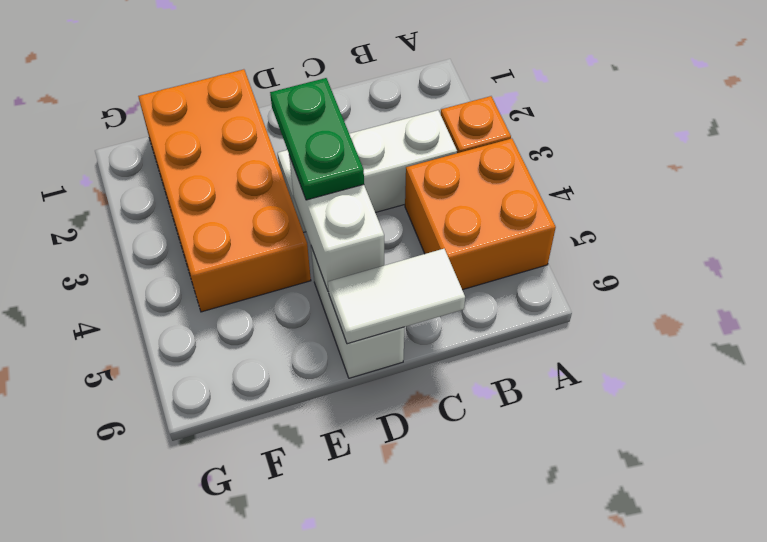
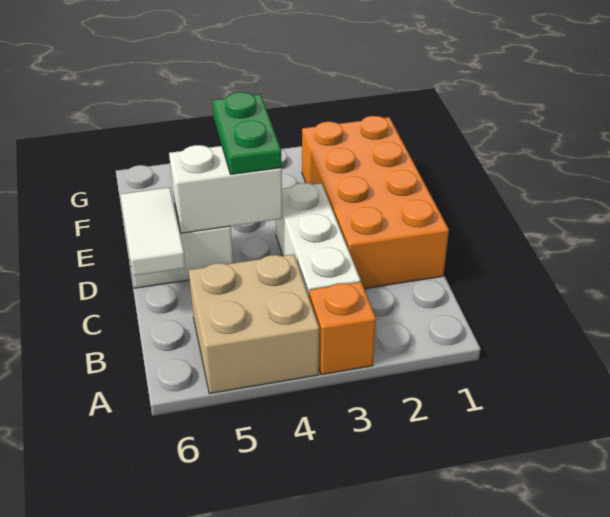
orange brick A4:B5 level 1 -> tan brick A4:B5 level 1
green plate D3:D4 level 3 -> green plate D4:E4 level 3
orange brick E1:F4 level 1 -> orange brick C1:F2 level 1

